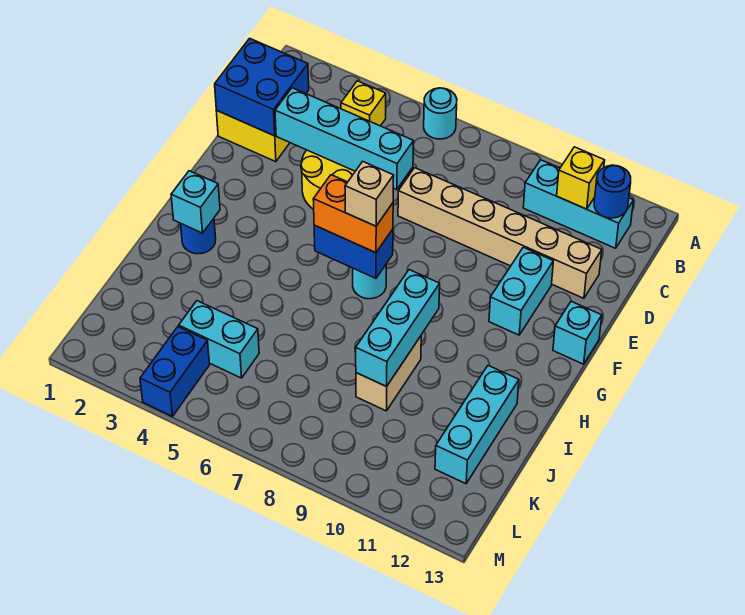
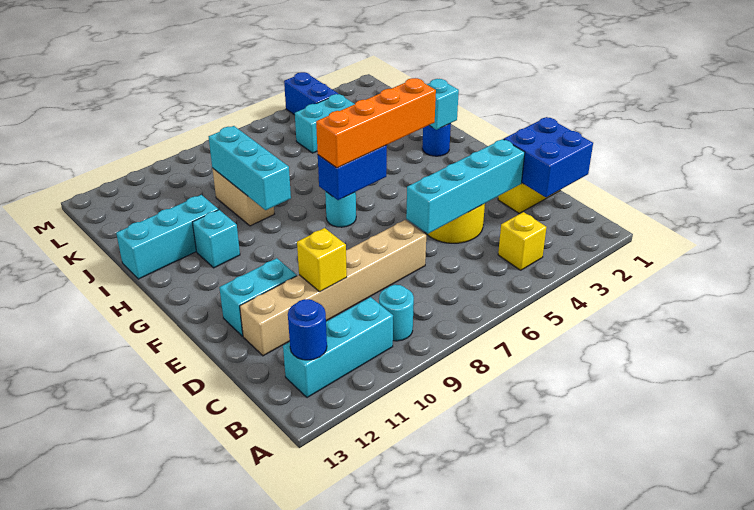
cyan round brick A6 level 1 -> cyan round brick B9 level 1
yellow brick B11 level 2 -> yellow brick D10 level 2
cyan brick E11:F11 level 1 -> cyan brick E11:E12 level 1
cyan brick F13 level 1 -> cyan brick H11 level 1
orange brick G6:G7 level 3 -> orange brick G4:G7 level 3
tan brick G7 level 4 -> none
cyan brick I12:K12 level 1 -> cyan brick I11:I13 level 1

